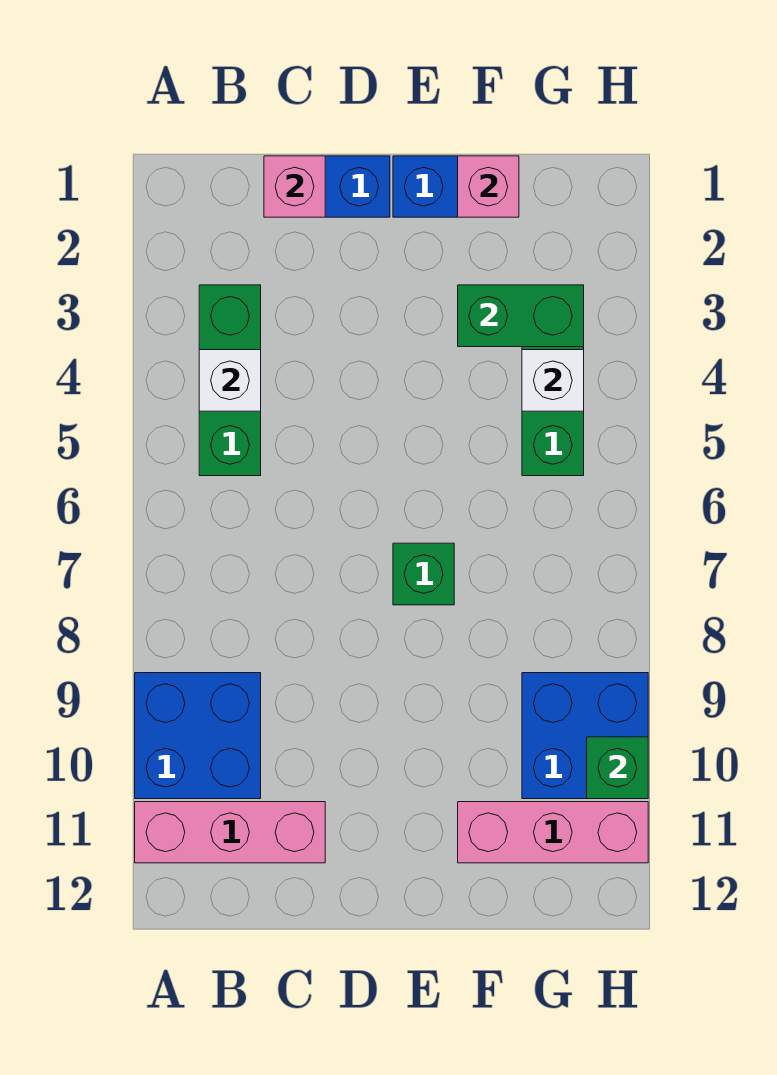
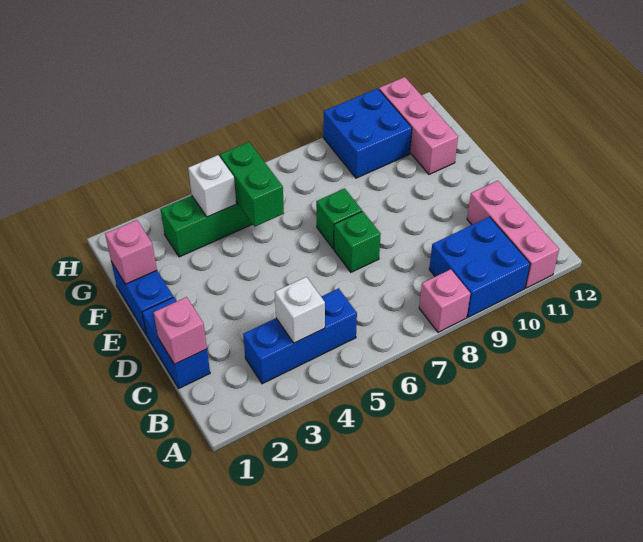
none -> pink brick A8 level 1
green brick B3:B5 level 1 -> blue brick B3:B5 level 1
green brick F3:G3 level 2 -> green brick F5:G5 level 2
green brick H10 level 2 -> green brick D7 level 1

